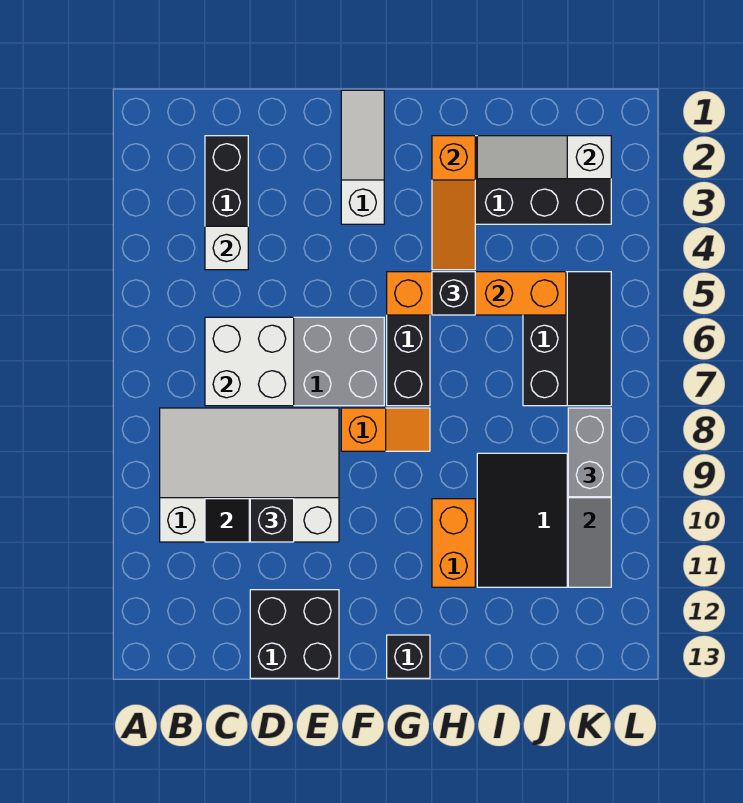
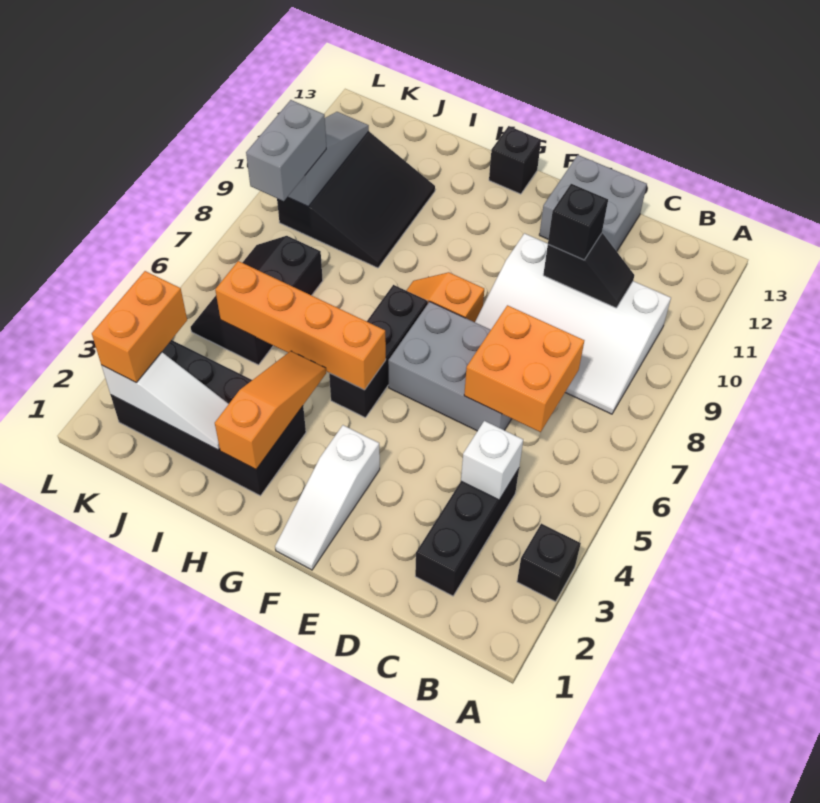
white brick C6:D7 level 2 -> orange brick C6:D7 level 2
black brick D12:E13 level 1 -> grey brick D12:E13 level 1
black brick H5 level 3 -> black brick A3 level 1
orange brick H10:H11 level 1 -> orange brick K2:K3 level 3

